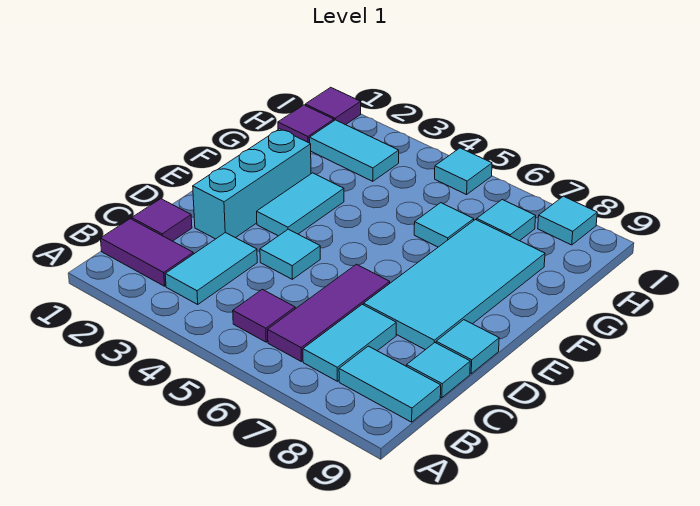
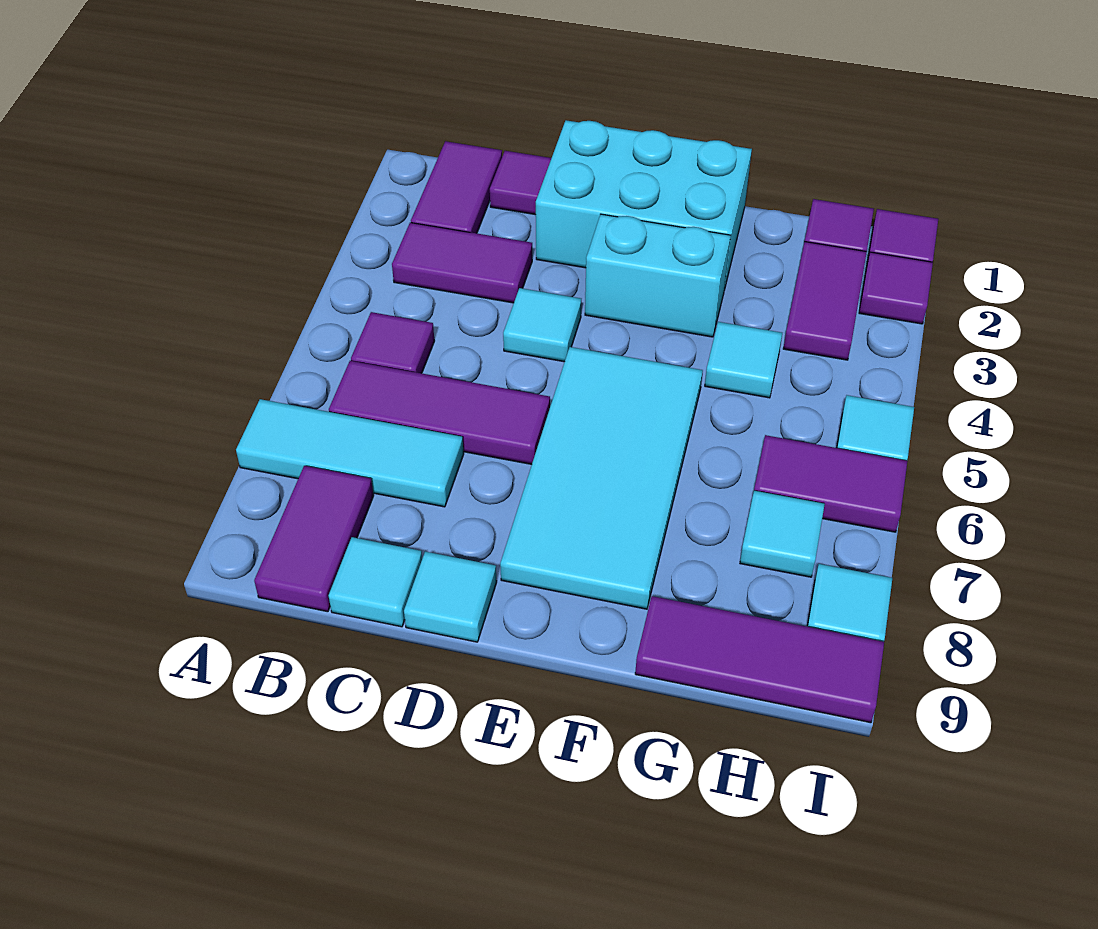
cyan tile B3:C3 level 1 -> purple tile B3:C3 level 1
cyan tile B7:C7 level 1 -> cyan tile A7:C7 level 1
cyan tile B8:B9 level 1 -> purple tile B8:B9 level 1
cyan brick D2:F2 level 1 -> cyan brick D1:F2 level 1
cyan tile D7:G8 level 1 -> cyan tile E5:F8 level 1
cyan tile E3:F3 level 1 -> cyan brick E3:F3 level 1
cyan tile G6 level 1 -> cyan tile G4 level 1
none -> purple tile G9:I9 level 1
cyan tile H2:H3 level 1 -> purple tile H2:H3 level 1
none -> purple tile H6:I6 level 1
none -> purple tile I2 level 1

